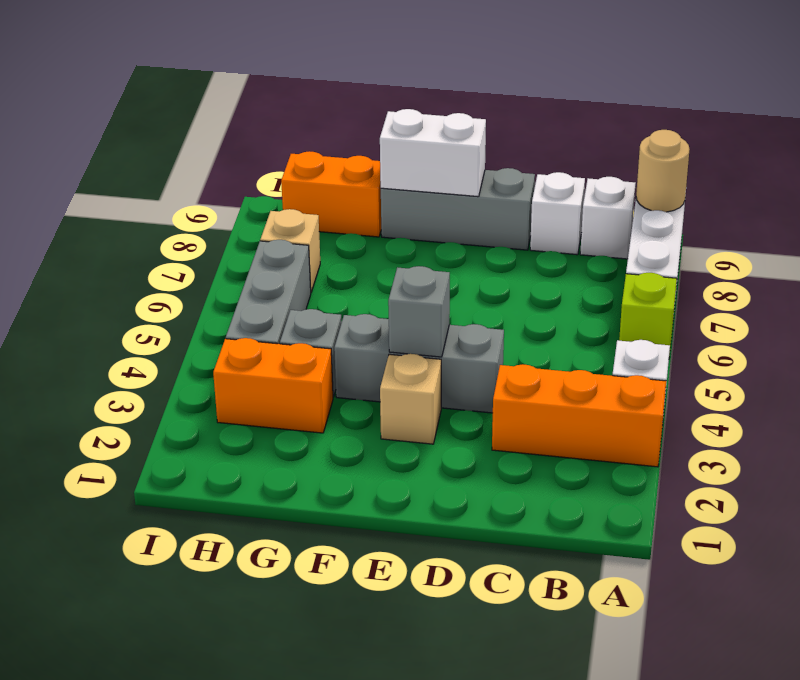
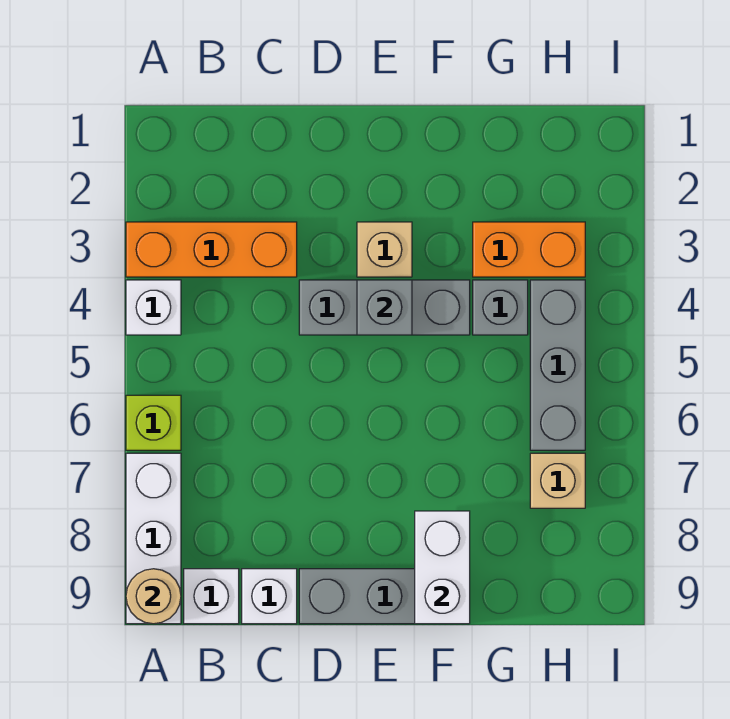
white brick E9:F9 level 2 -> white brick F8:F9 level 2
orange brick G9:H9 level 1 -> none

